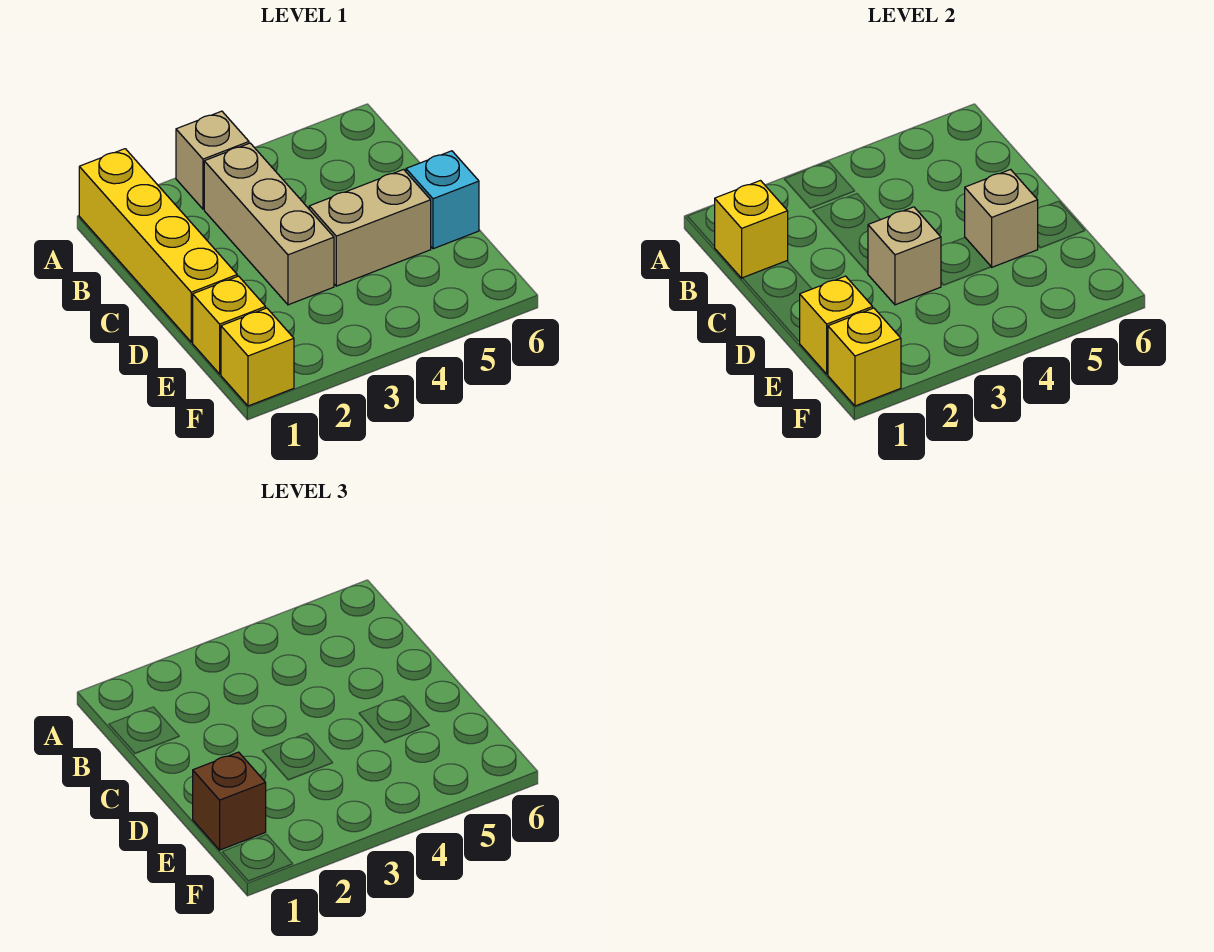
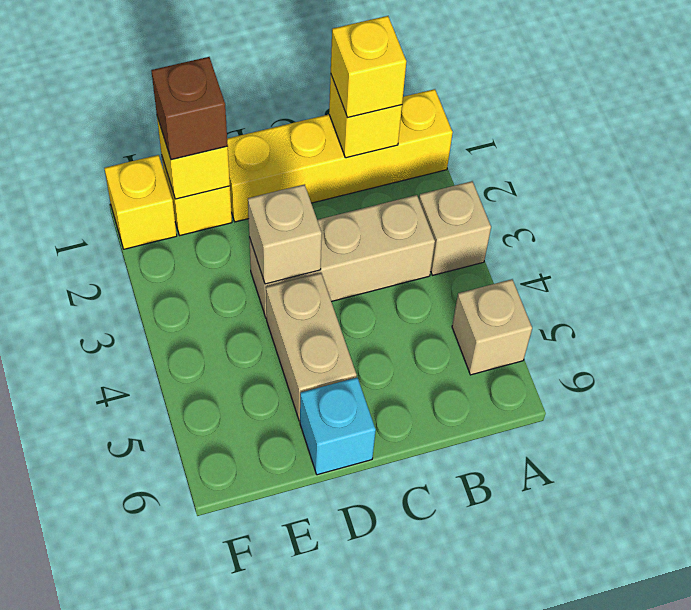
tan brick D5 level 2 -> tan brick A5 level 1
yellow brick F1 level 2 -> yellow brick B1 level 3

